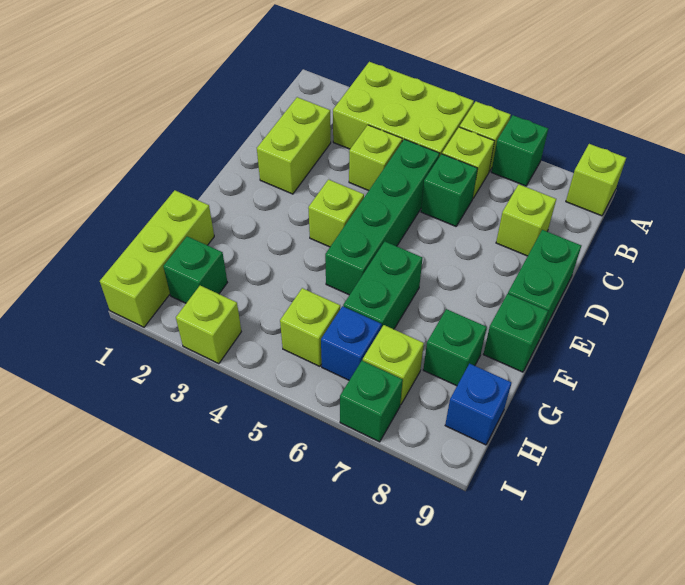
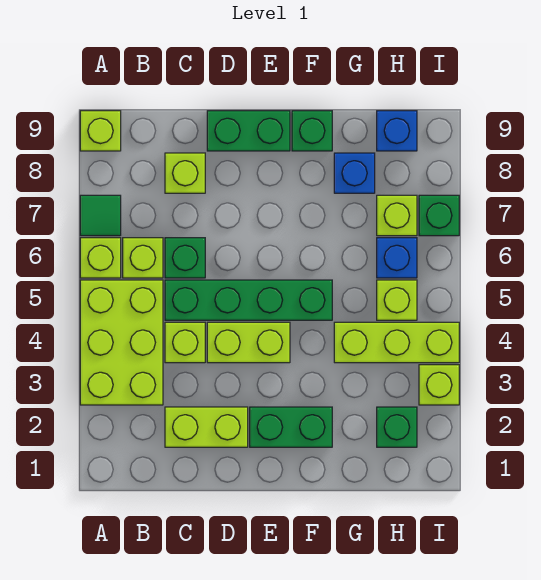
green brick A7 level 1 -> green tile A7 level 1
lime brick E4 level 1 -> lime brick D4:E4 level 1
green brick F6:G6 level 1 -> green brick E2:F2 level 1
lime brick G1:I1 level 1 -> lime brick G4:I4 level 1
green brick G8 level 1 -> blue brick G8 level 1

